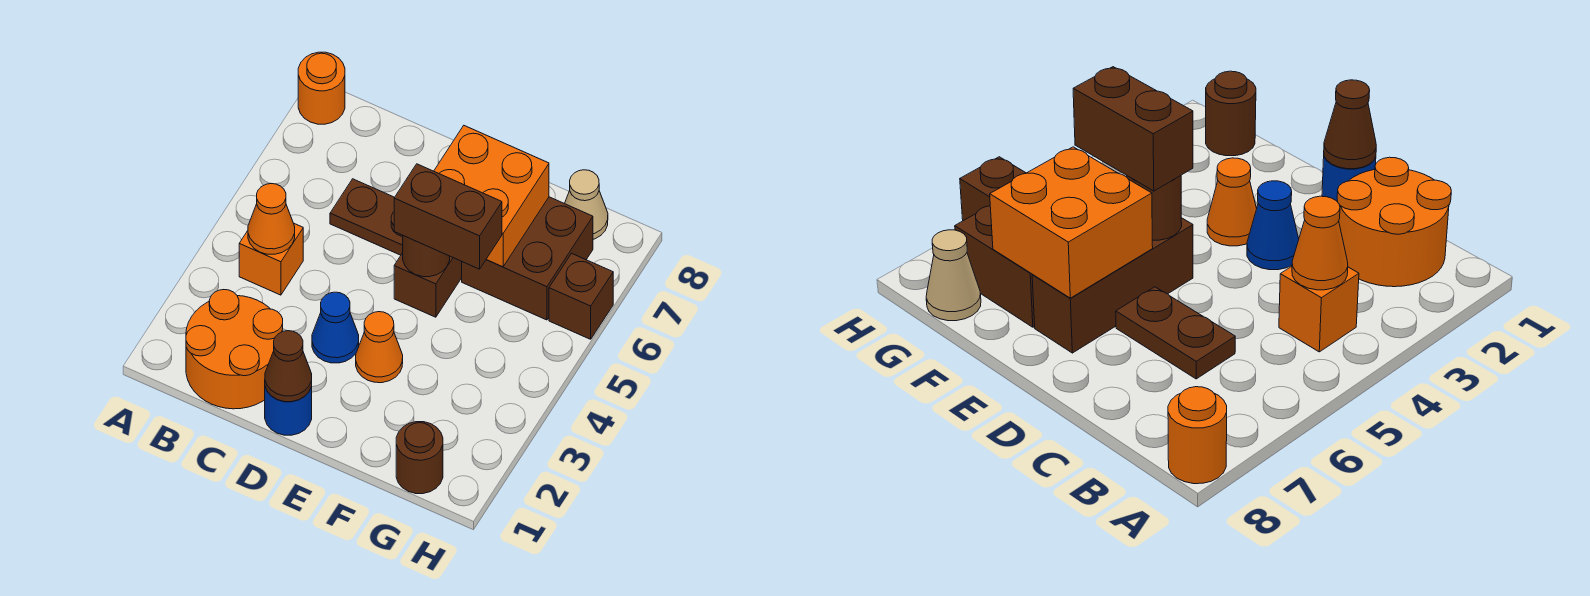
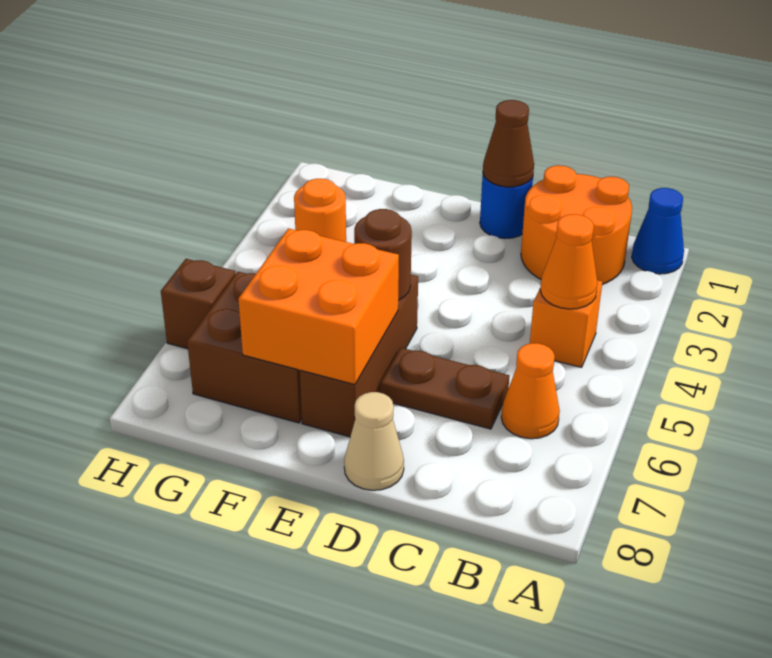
orange round brick A8 level 1 -> orange round brick G3 level 1
blue cone D3 level 1 -> blue cone A1 level 1
orange cone E3 level 1 -> orange cone B6 level 1
brown brick E5:F5 level 3 -> none
brown round brick G1 level 1 -> none
tan cone G8 level 1 -> tan cone D8 level 1

